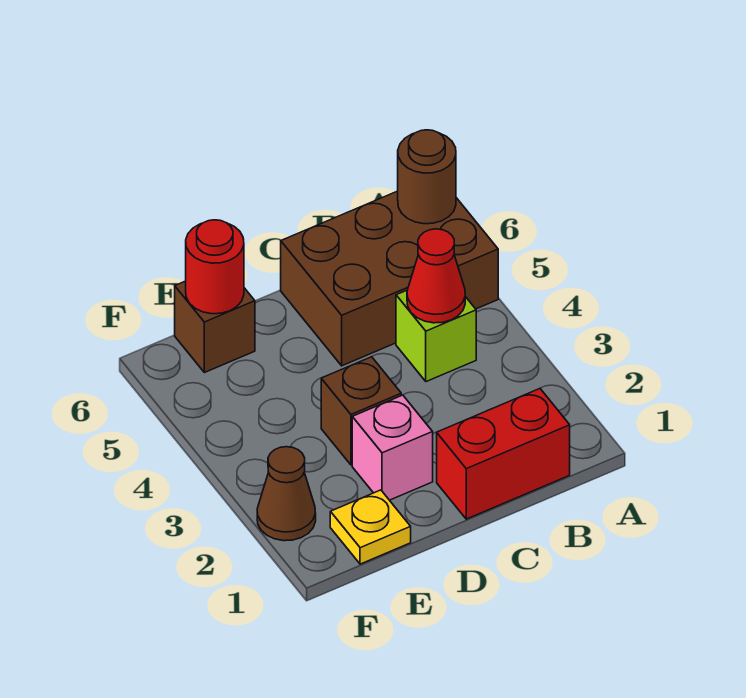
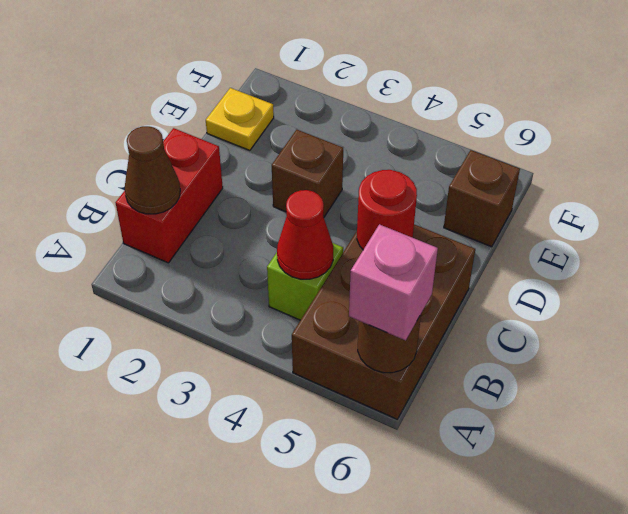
pink brick D2 level 1 -> pink brick A6 level 3
red round brick E6 level 2 -> red round brick C5 level 2
brown cone F2 level 1 -> brown cone B1 level 2

